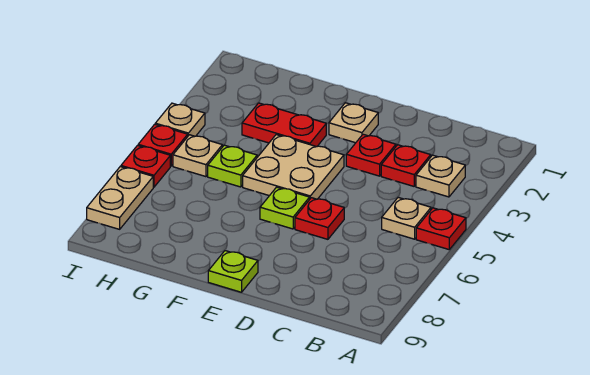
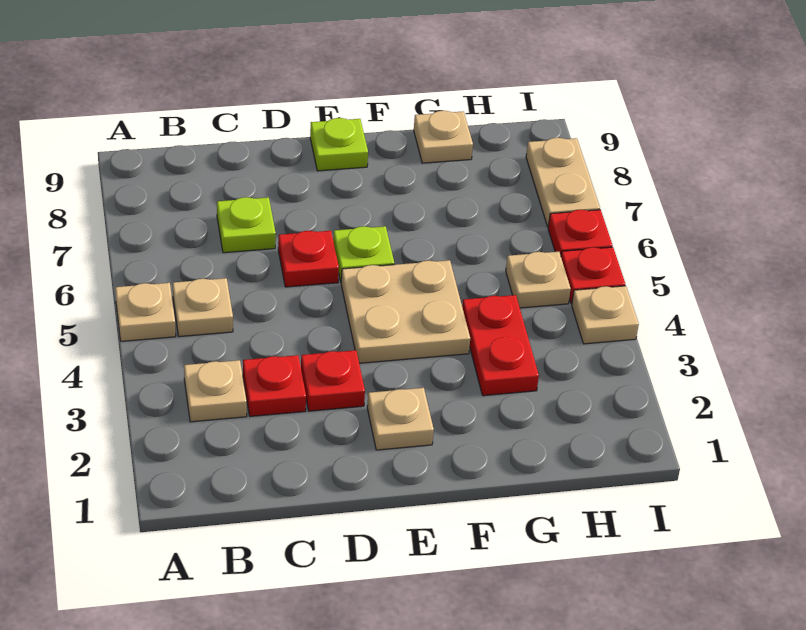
red plate A5 level 1 -> tan plate A5 level 1
red plate F3:G3 level 1 -> red plate G3:G4 level 1
lime plate G5 level 1 -> lime plate C7 level 1
none -> tan plate G9 level 1

